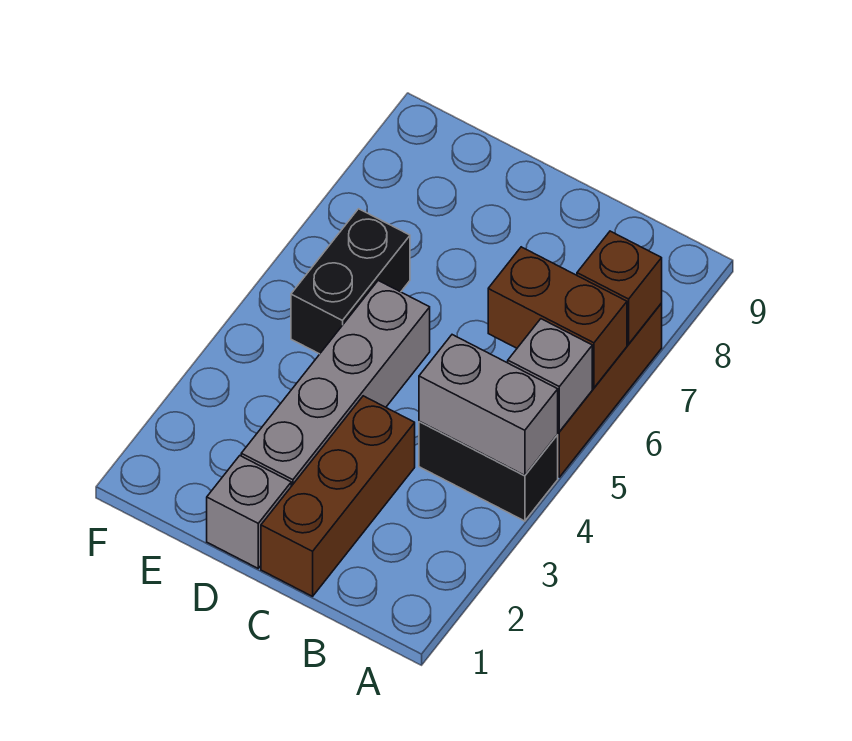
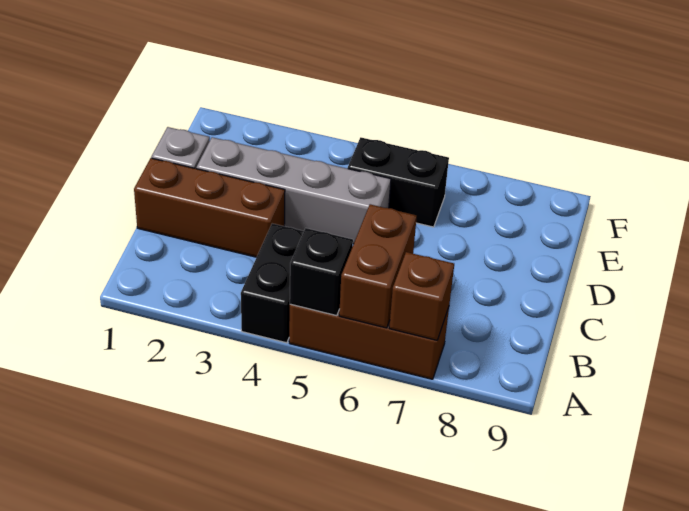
grey brick A4:B4 level 2 -> none
grey brick A5 level 2 -> black brick A5 level 2

